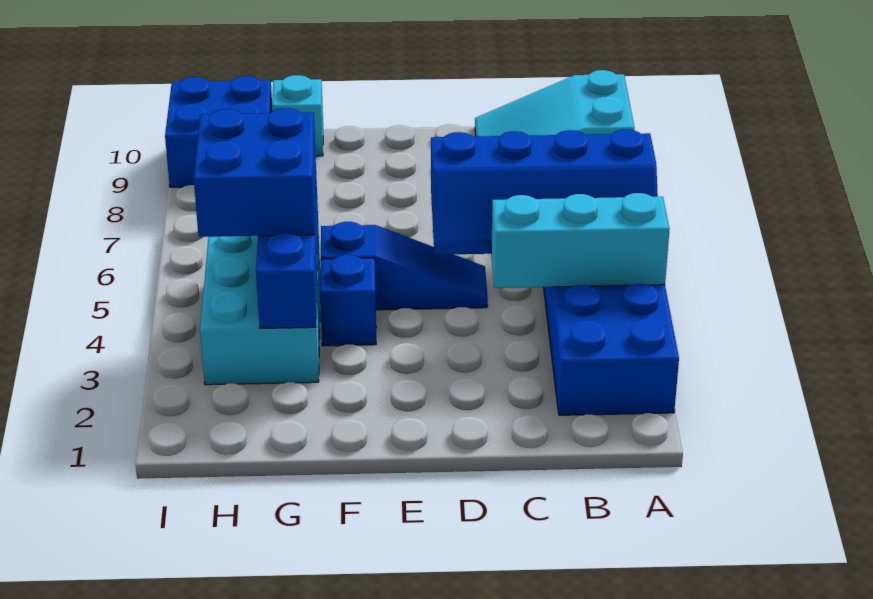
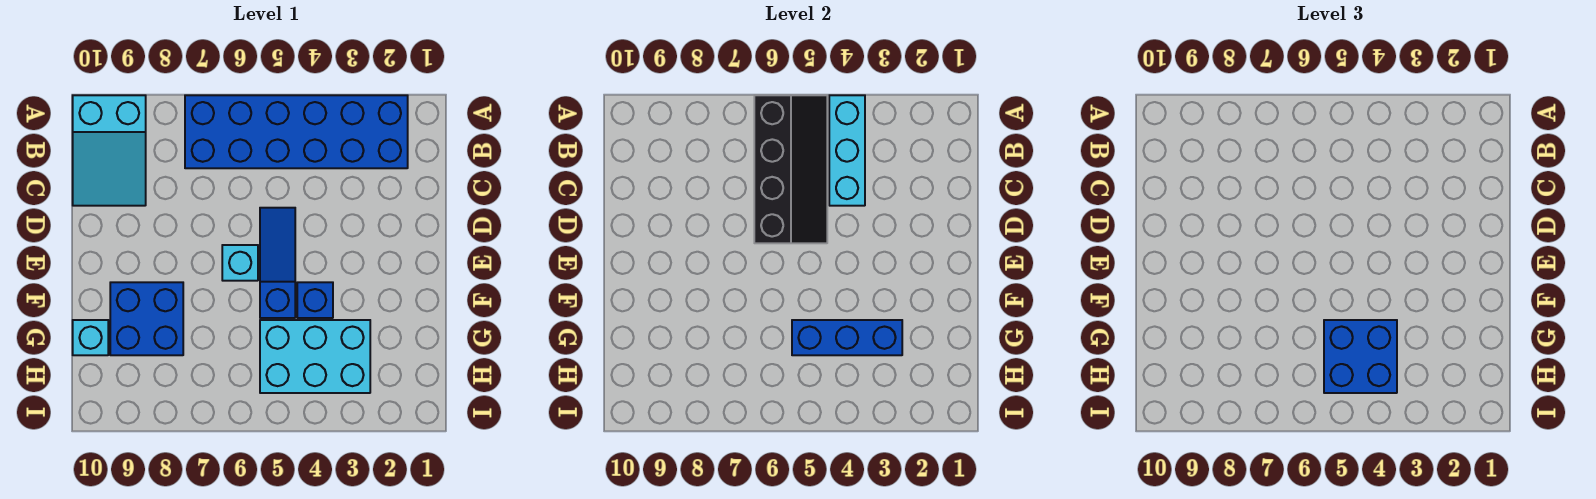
blue slope A5:D6 level 2 top 6 -> black slope A5:D6 level 2 top 6
none -> cyan brick E6 level 1
blue brick H9:I10 level 1 -> blue brick F8:G9 level 1

